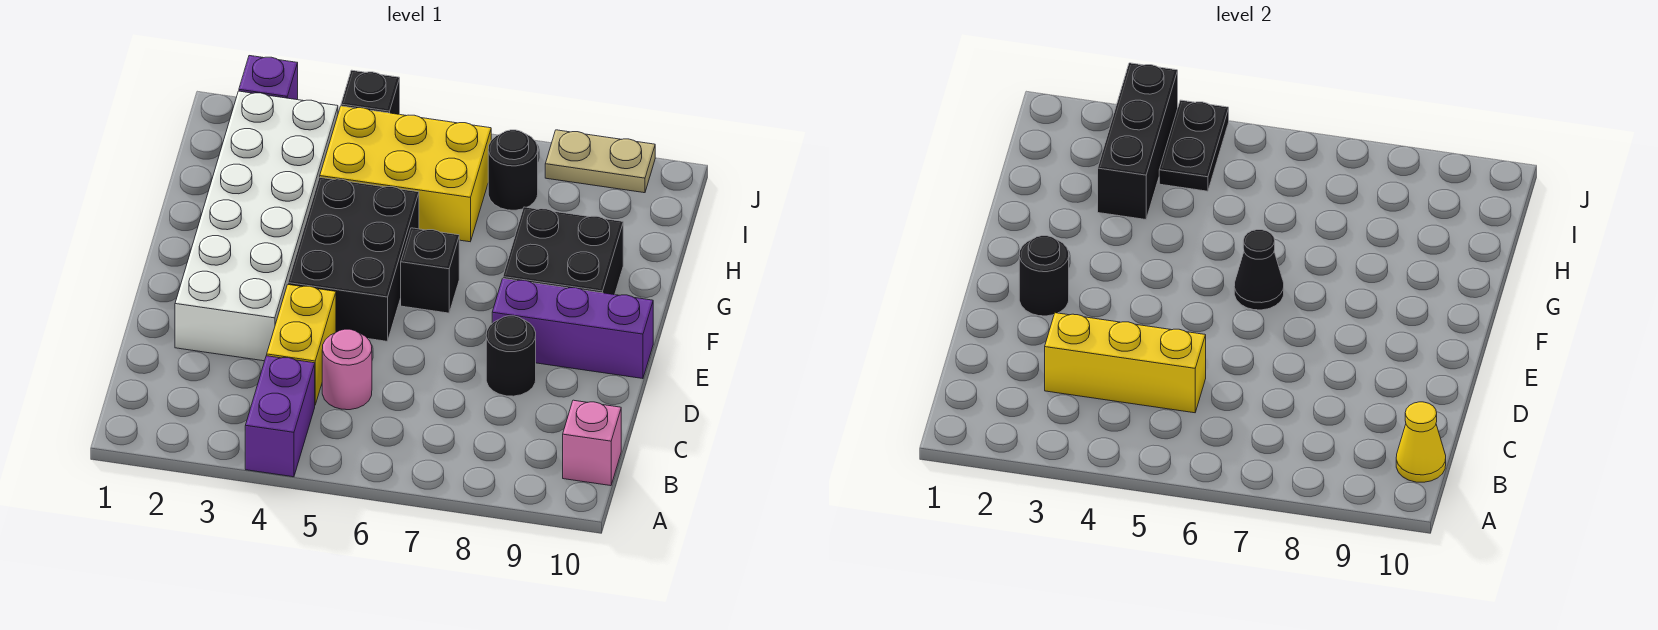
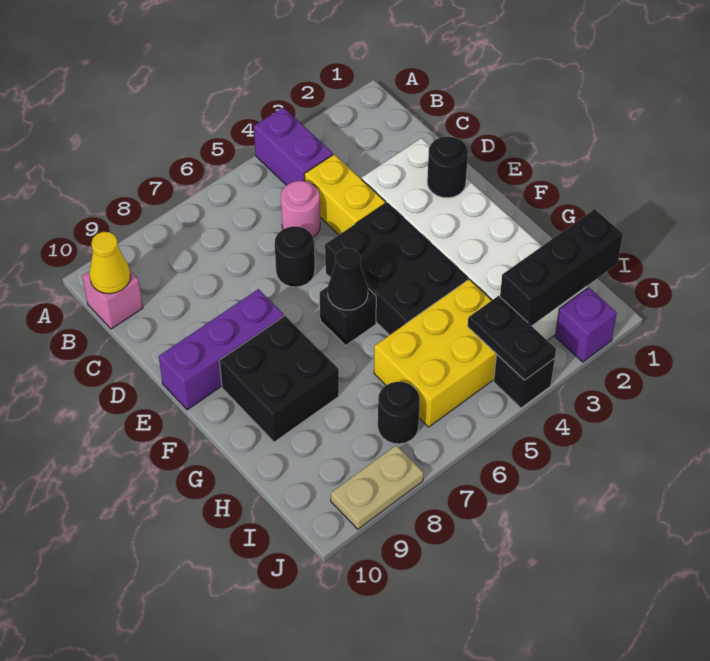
yellow brick C3:C5 level 2 -> none
black round brick D8 level 1 -> black round brick D6 level 1
black brick H3:J3 level 2 -> black brick I1:I3 level 2

